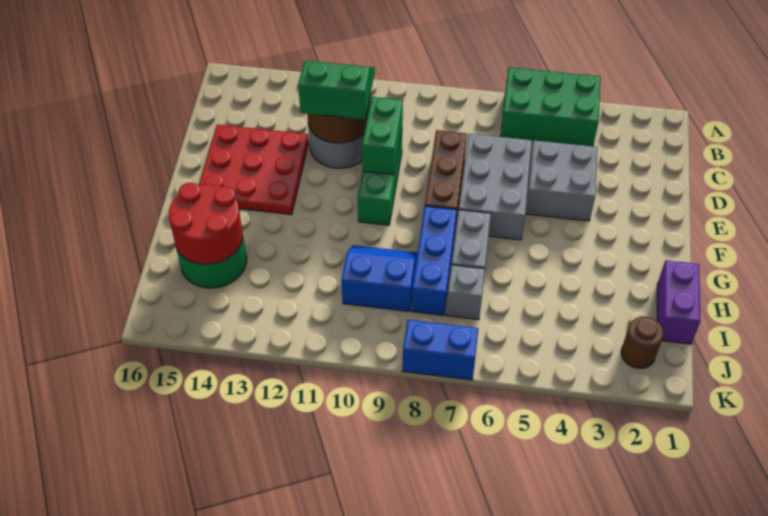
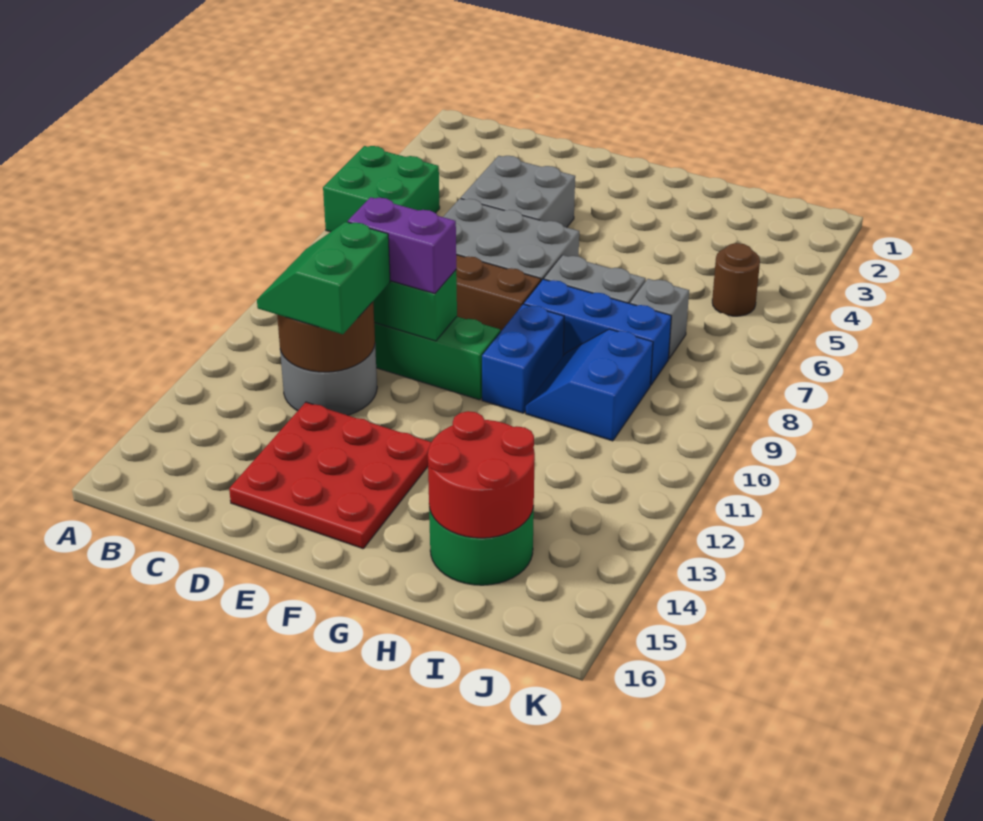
green brick A4:B6 level 1 -> green brick A5:B6 level 1
purple brick H1:I1 level 1 -> purple brick D10:E10 level 3
brown round brick J2 level 1 -> brown round brick J5 level 1
blue brick K7:K8 level 1 -> blue brick G9:G10 level 1

